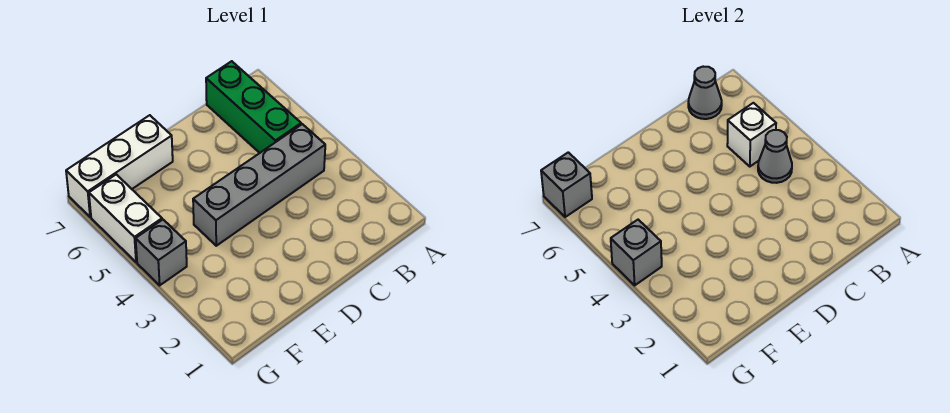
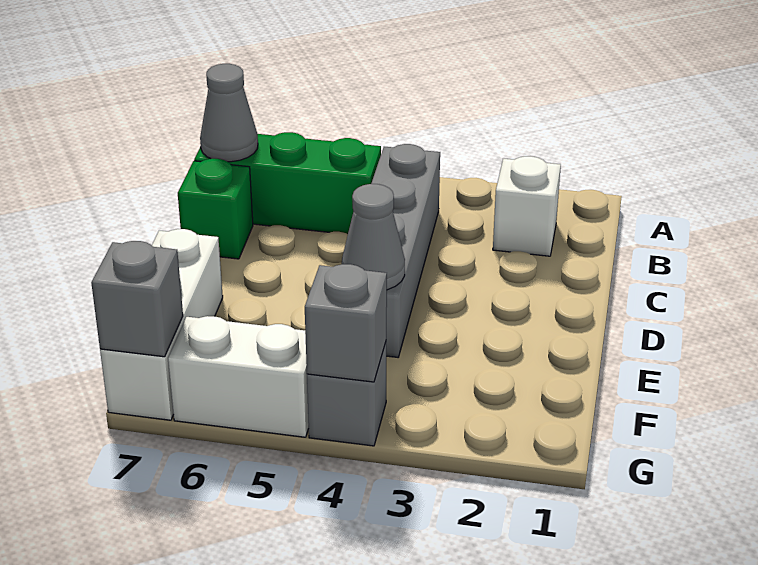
grey cone B4 level 2 -> grey cone E4 level 2
white brick B5 level 2 -> white brick B2 level 1
none -> green brick C7 level 1

